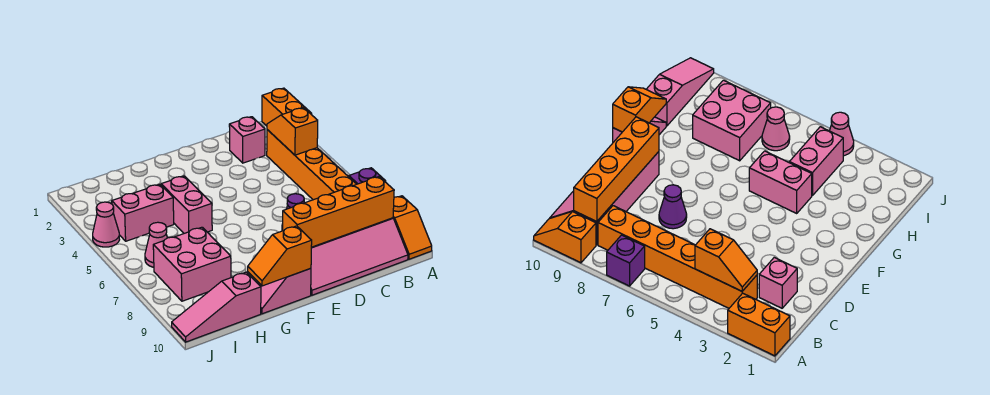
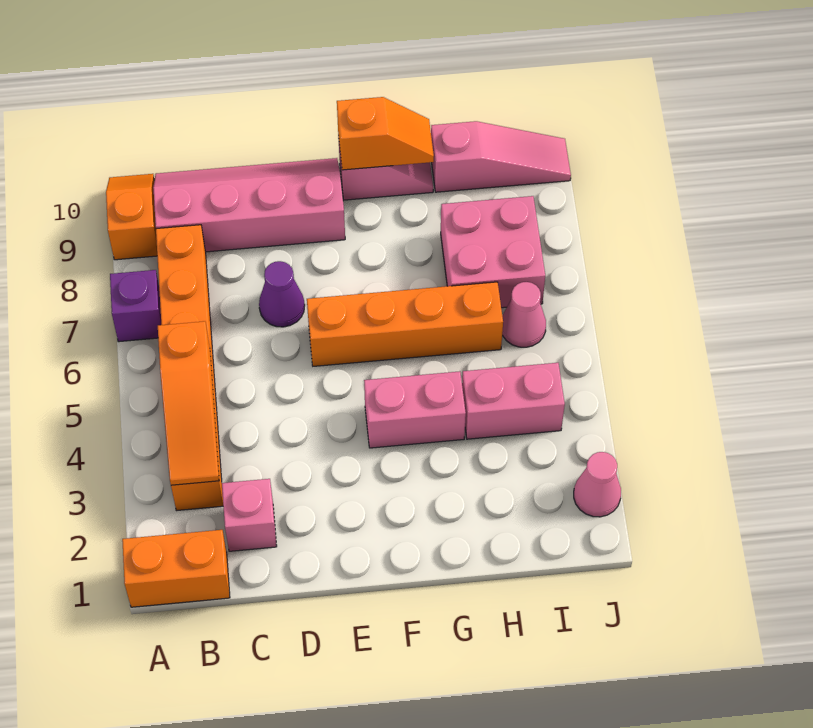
orange brick A1:A2 level 1 -> orange brick A1:B1 level 1
orange slope B3:B4 level 2 top 4 -> orange slope B3:B5 level 2 top 5
orange brick B9:E9 level 2 -> orange brick E6:H6 level 1
pink brick G4:G5 level 1 -> pink brick F4:G4 level 1
pink cone J4 level 1 -> pink cone J2 level 1

